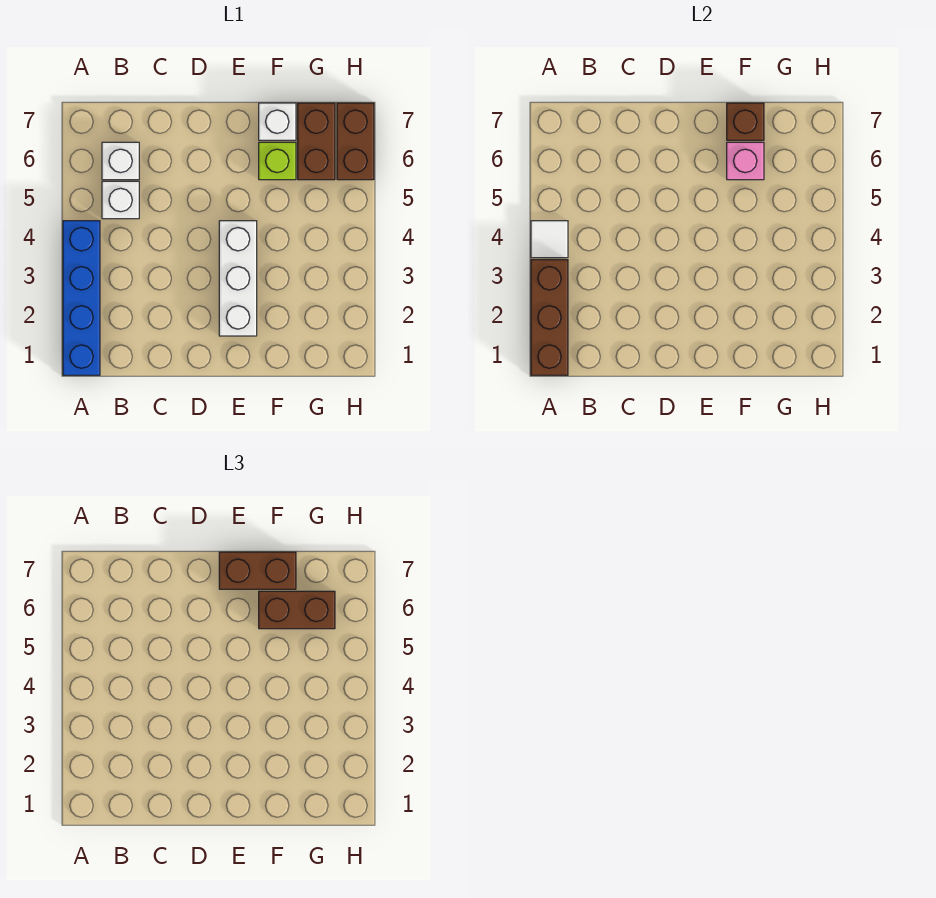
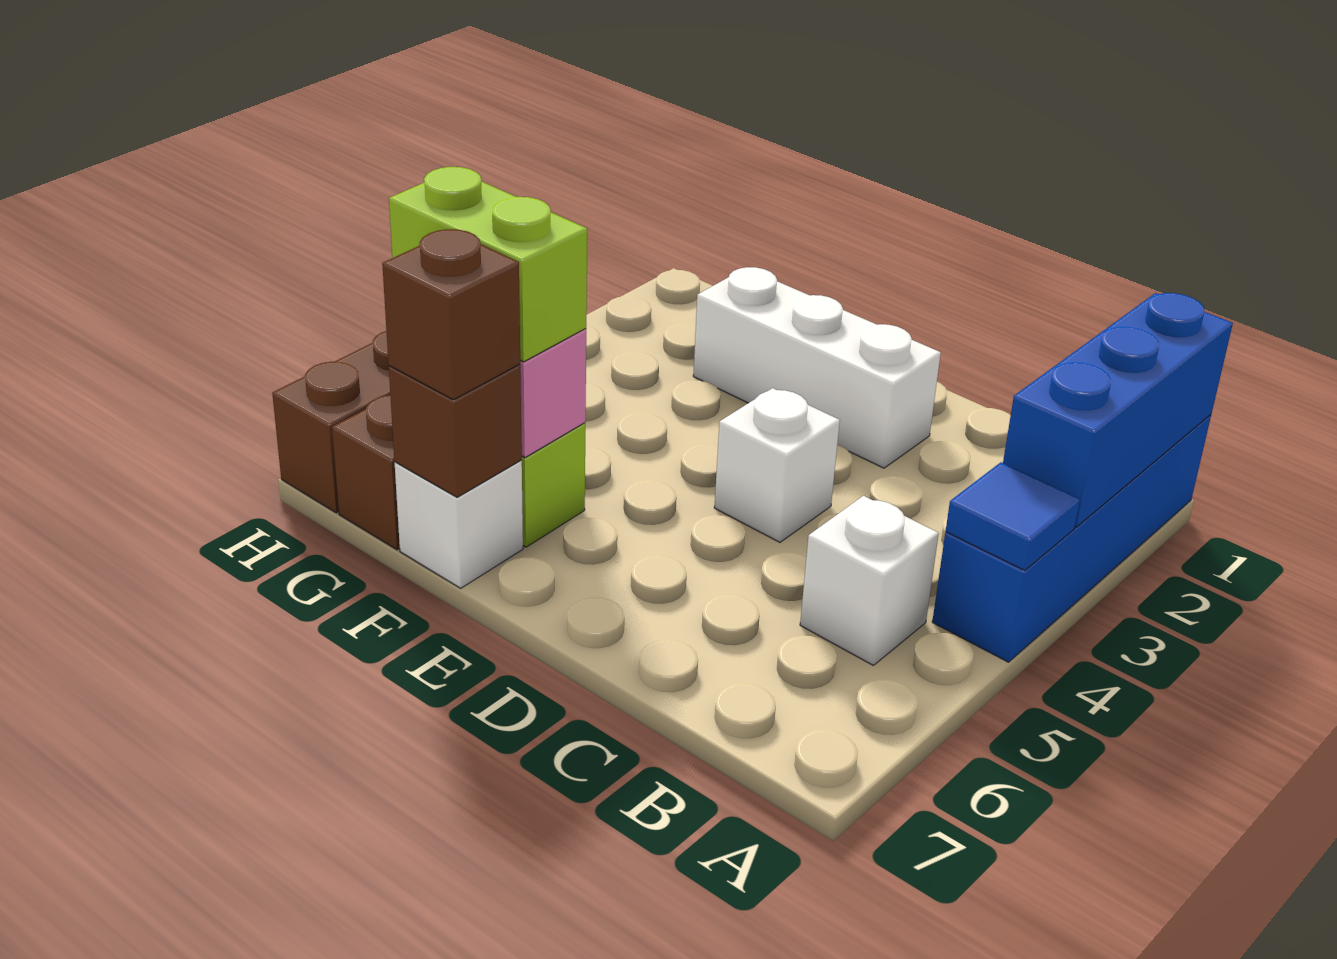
brown brick A1:A3 level 2 -> blue brick A1:A3 level 2
white tile A4 level 2 -> blue tile A4 level 2
white brick B6 level 1 -> white brick D4 level 1
white brick E2:E4 level 1 -> white brick D2:F2 level 1
brown brick E7:F7 level 3 -> brown brick F7 level 3
brown brick F6:G6 level 3 -> lime brick F6:G6 level 3

